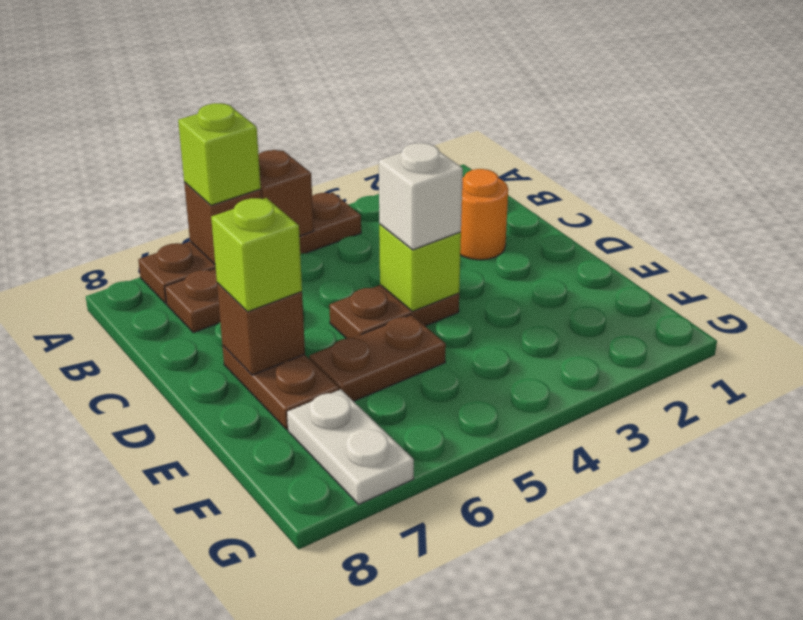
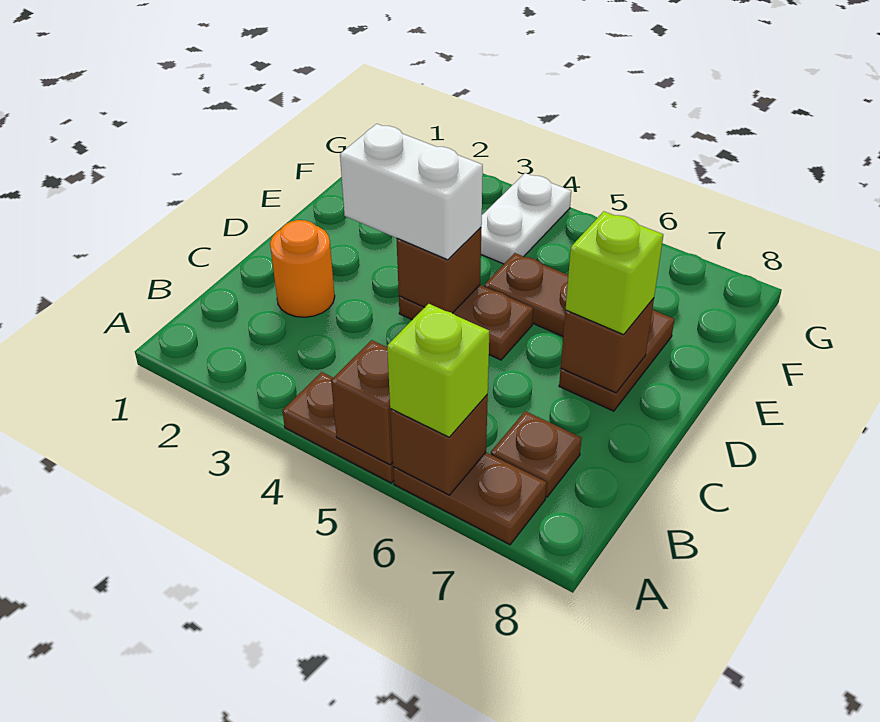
lime brick D4 level 2 -> brown brick D4 level 2
white brick D4 level 3 -> white brick D3:D4 level 3
white plate F7:G7 level 1 -> white plate F4:G4 level 1

